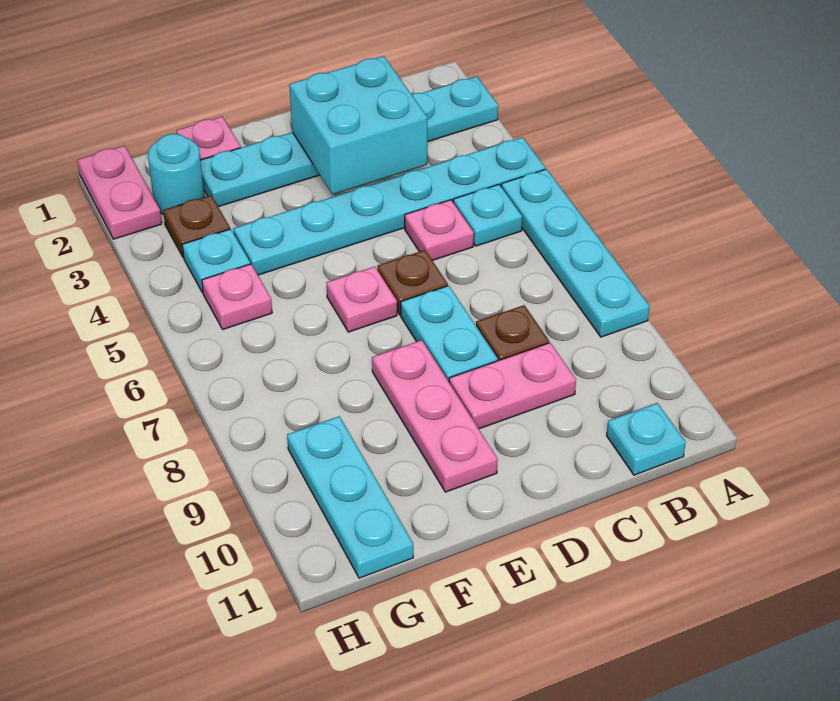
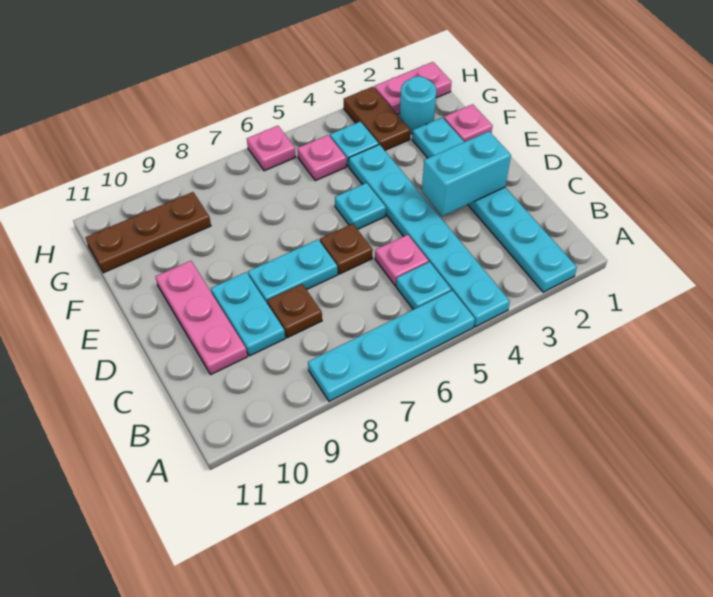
cyan plate B11 level 1 -> cyan plate E5 level 1
cyan brick C2:D3 level 2 -> cyan brick D2:D3 level 2
pink plate C9:D9 level 1 -> cyan plate C9:D9 level 1
pink plate E6 level 1 -> pink plate H6 level 1
pink plate E8:E10 level 1 -> pink plate C10:E10 level 1
brown plate G3 level 1 -> brown plate G3:H3 level 1
cyan plate G9:G11 level 1 -> brown plate G9:G11 level 1

